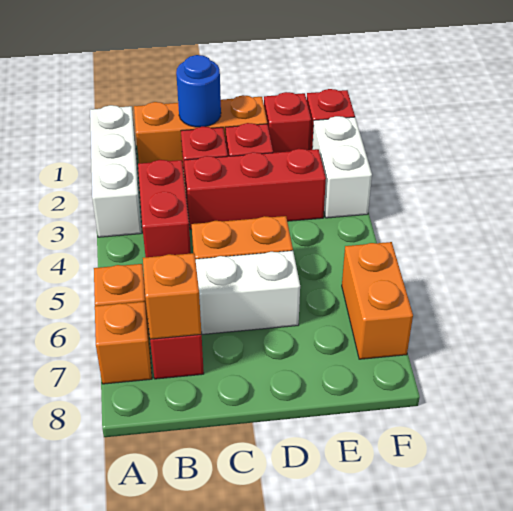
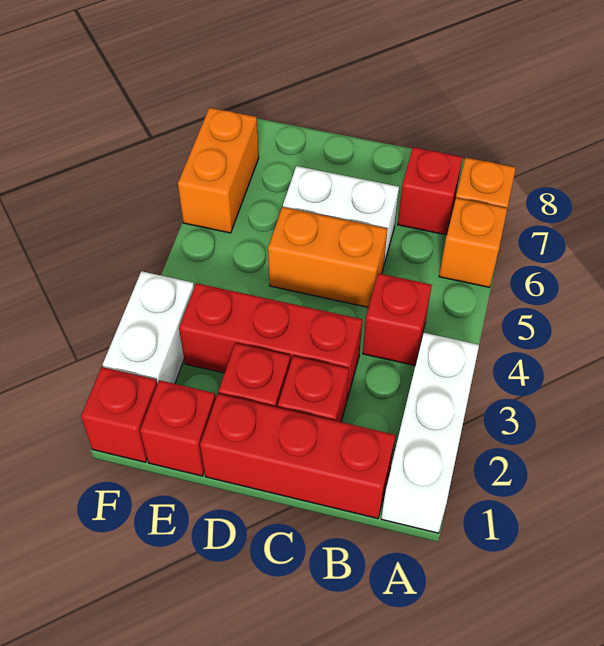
orange brick B1:D1 level 1 -> red brick B1:D1 level 1
red brick B3:B4 level 1 -> red brick B4 level 1
orange brick B7 level 2 -> none
blue round brick C1 level 2 -> none

